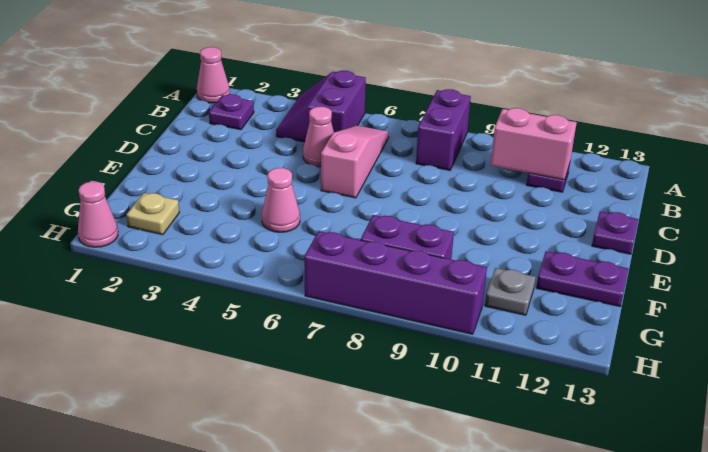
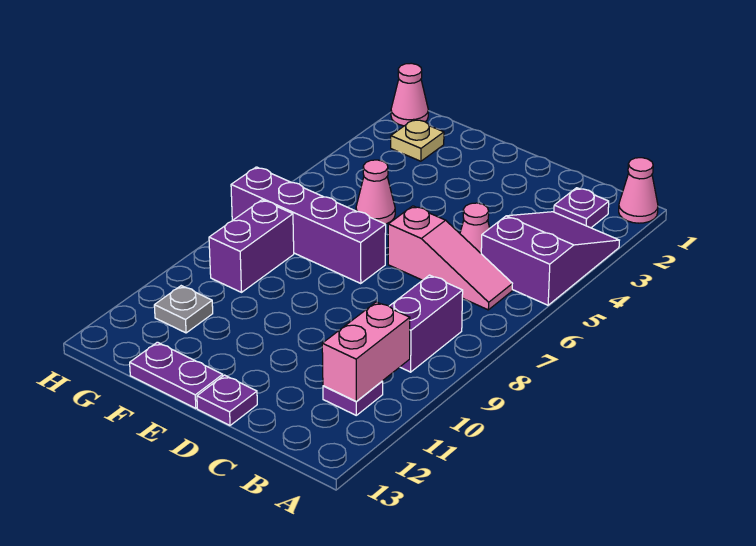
purple slope A4:B5 level 1 top 5 -> purple slope A3:B5 level 1 top 5
purple brick A8:B8 level 1 -> purple brick B8:B9 level 1
purple plate F12:F13 level 1 -> purple plate E13:F13 level 1
purple brick H7:H10 level 1 -> purple brick E7:H7 level 1

